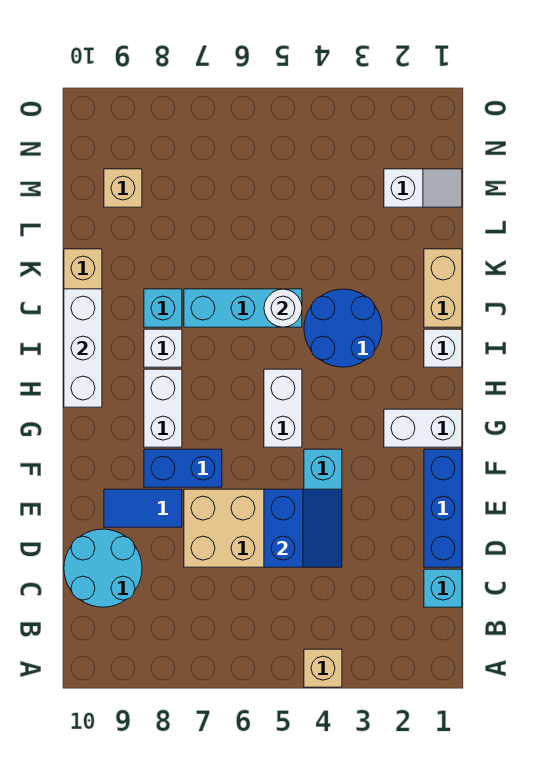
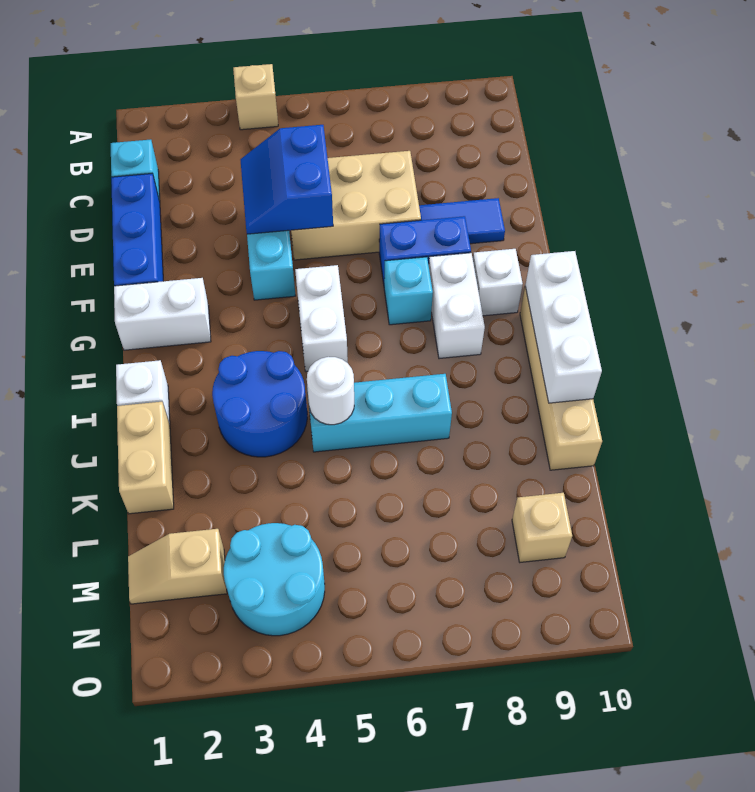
cyan round brick C9:D10 level 1 -> cyan round brick M3:N4 level 1
white brick I8 level 1 -> white brick G9 level 1
cyan brick J8 level 1 -> cyan brick G7 level 1
white slope M1:M2 level 1 top 2 -> tan slope M1:M2 level 1 top 2

